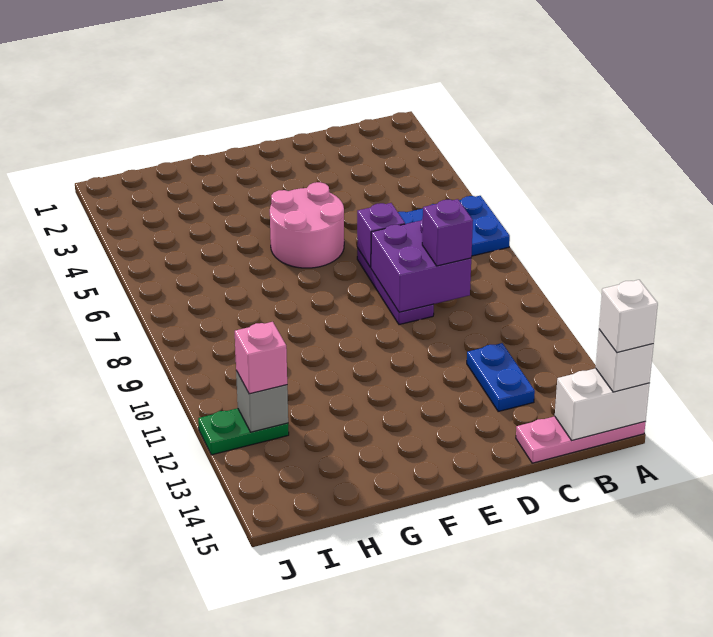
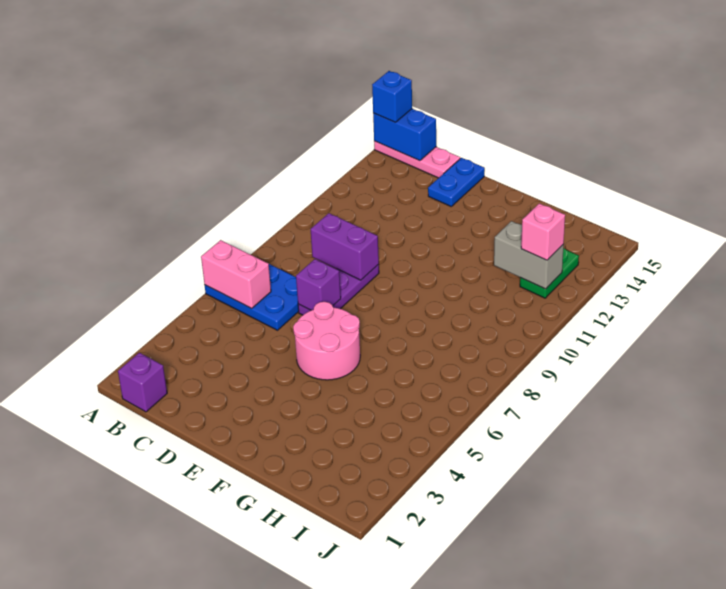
none -> pink brick A6:B6 level 2
white brick A15:B15 level 2 -> blue brick A15:B15 level 2
white brick A15 level 3 -> blue brick A15 level 3
white brick A15 level 4 -> none
purple brick C8:D9 level 2 -> purple brick C9:D9 level 2
purple brick C9 level 3 -> purple brick B1 level 1
blue plate C12:C13 level 1 -> blue plate D14:D15 level 1
green plate I12:J12 level 1 -> green plate I12:I13 level 1
grey brick I12 level 2 -> grey brick H12:I12 level 2

